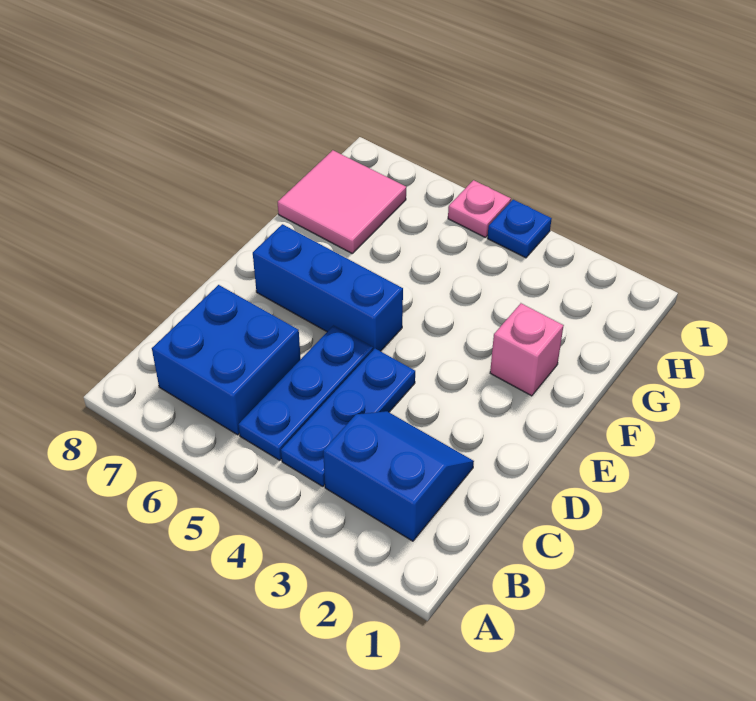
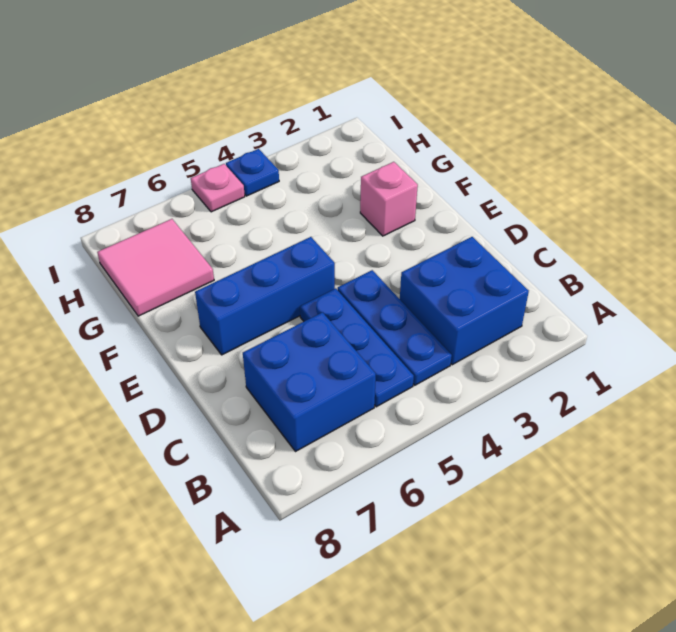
blue slope B2:C3 level 1 top B -> blue brick B2:C3 level 1

